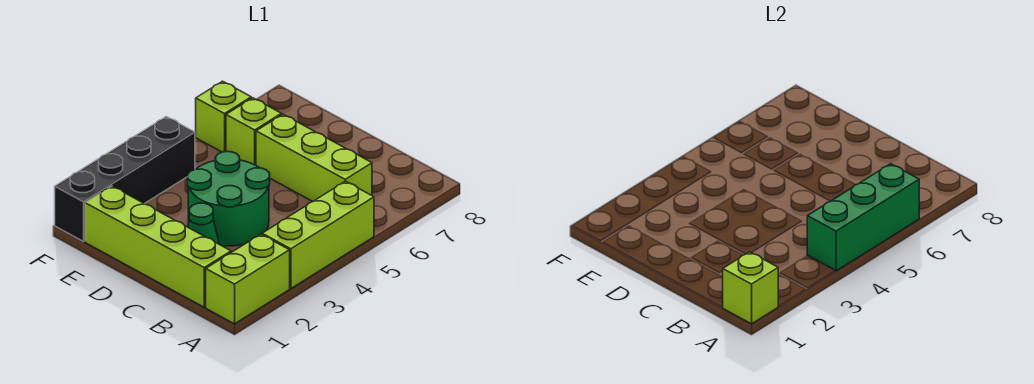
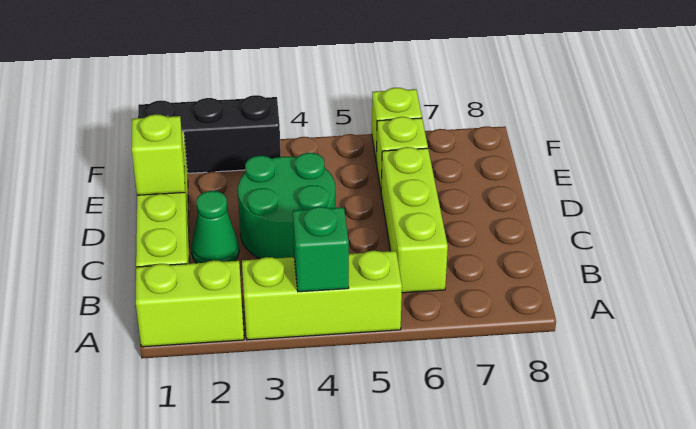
lime brick A1 level 2 -> lime brick D1 level 2
green brick A4:A6 level 2 -> green brick A4 level 2
black brick F1:F4 level 1 -> black brick F1:F3 level 1

